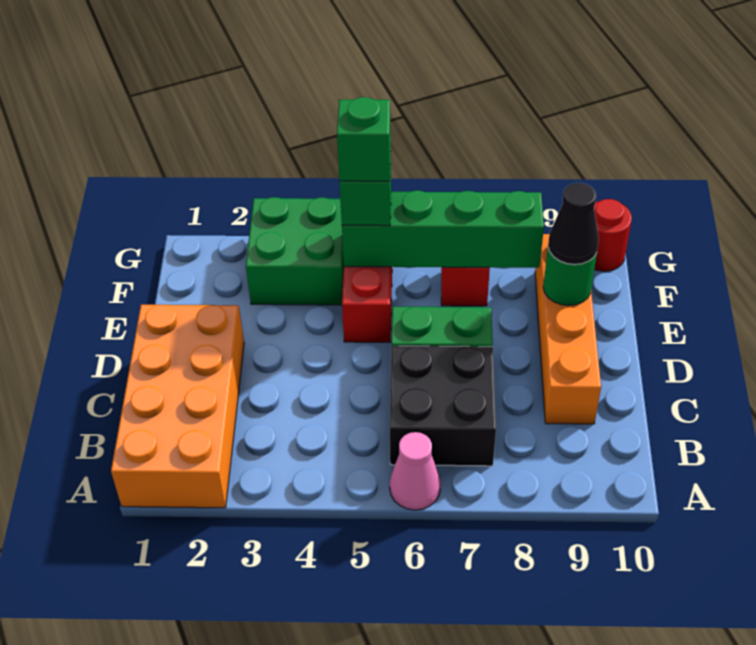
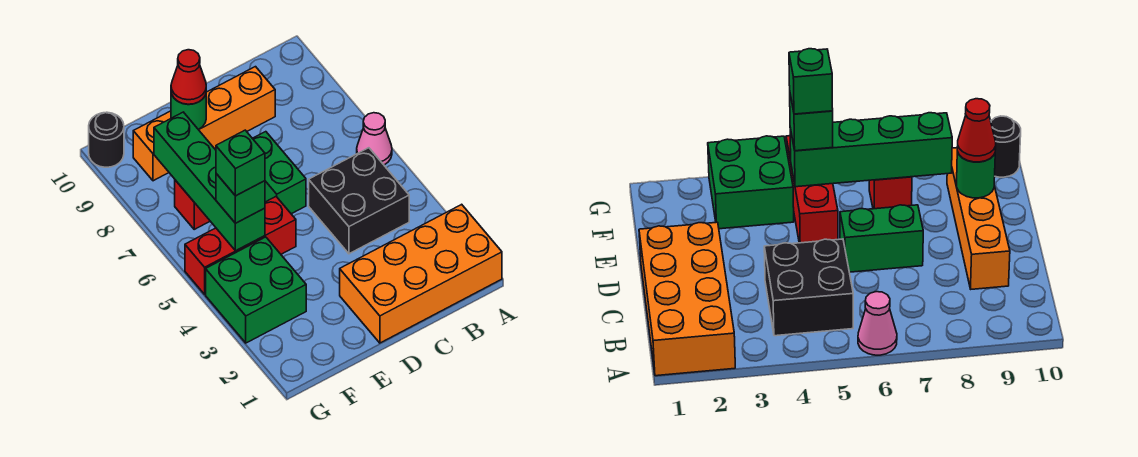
black brick B6:C7 level 1 -> black brick B4:C5 level 1
black cone E9 level 3 -> red cone E9 level 3
red round brick G10 level 1 -> black round brick G10 level 1

